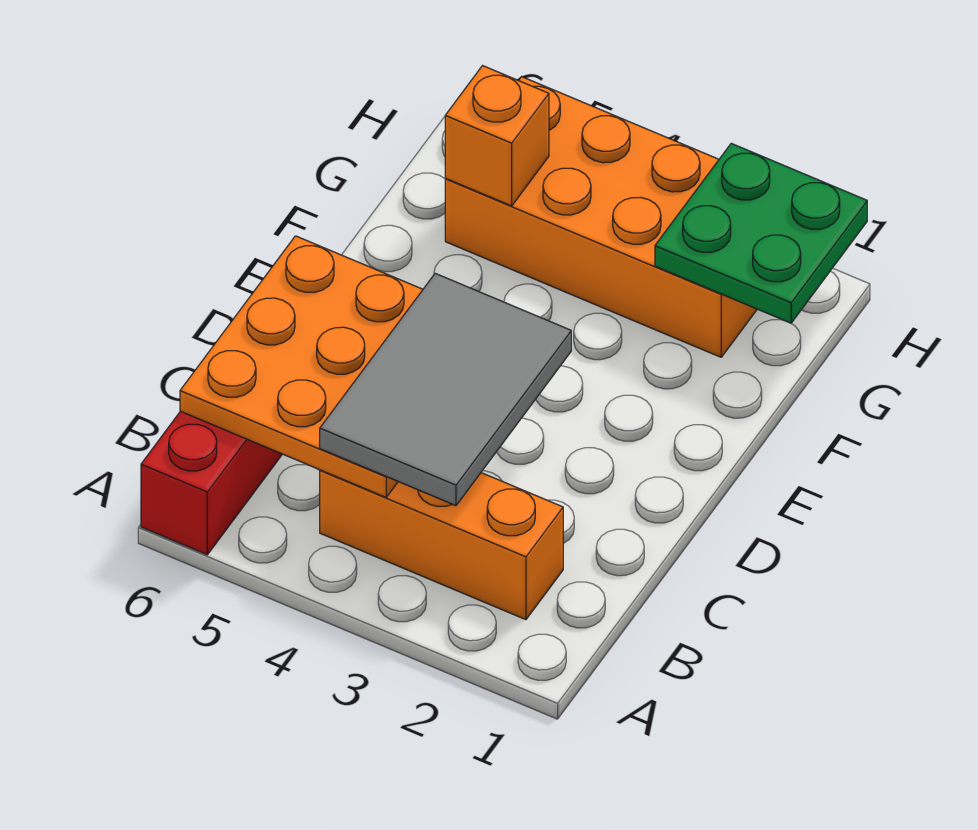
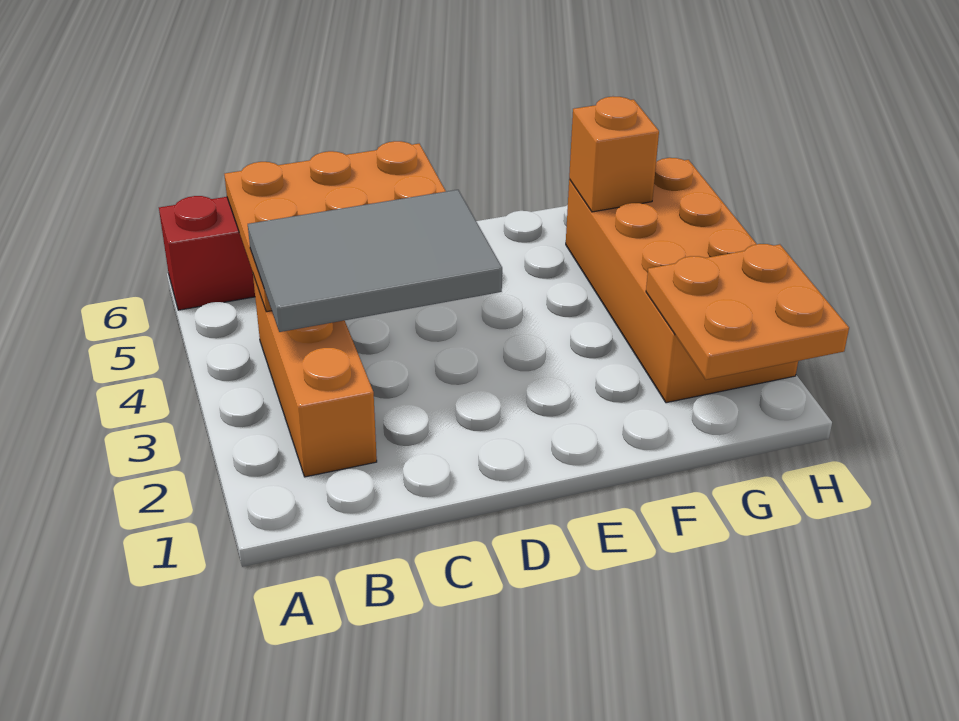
green plate G1:H2 level 2 -> orange plate G1:H2 level 2

